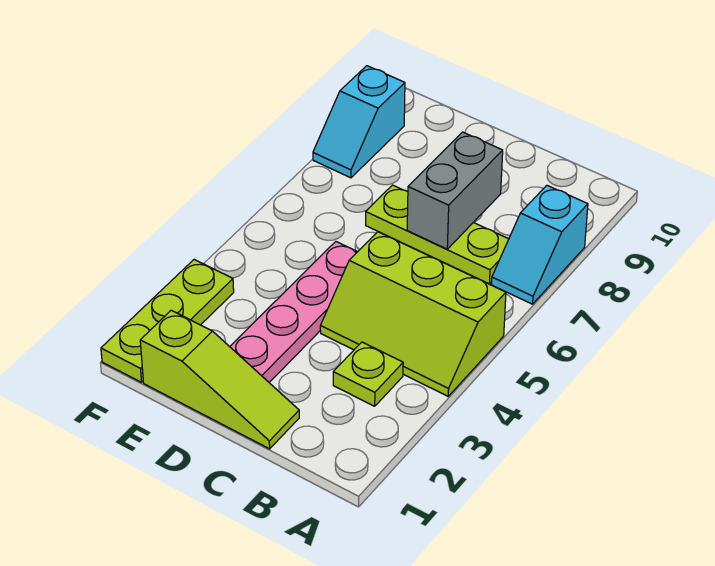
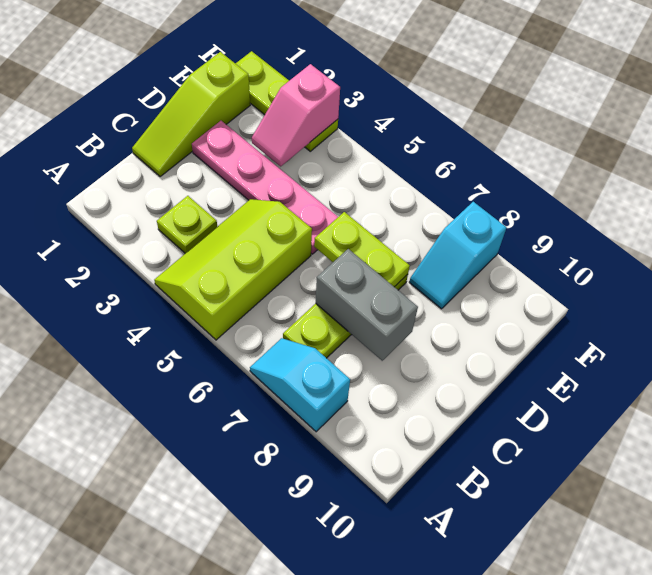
none -> lime plate D6:D7 level 2
none -> pink slope E3:F3 level 2 top F
cyan slope F8:F9 level 1 top 9 -> cyan slope E8:F8 level 1 top F

